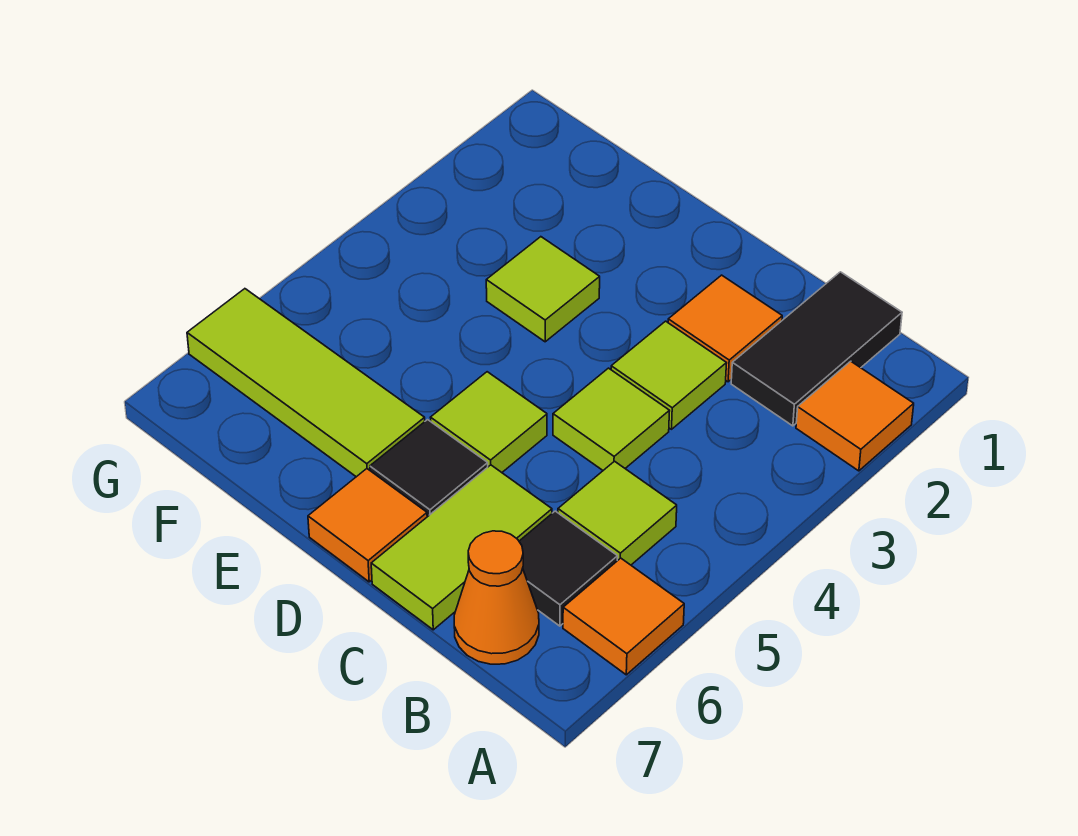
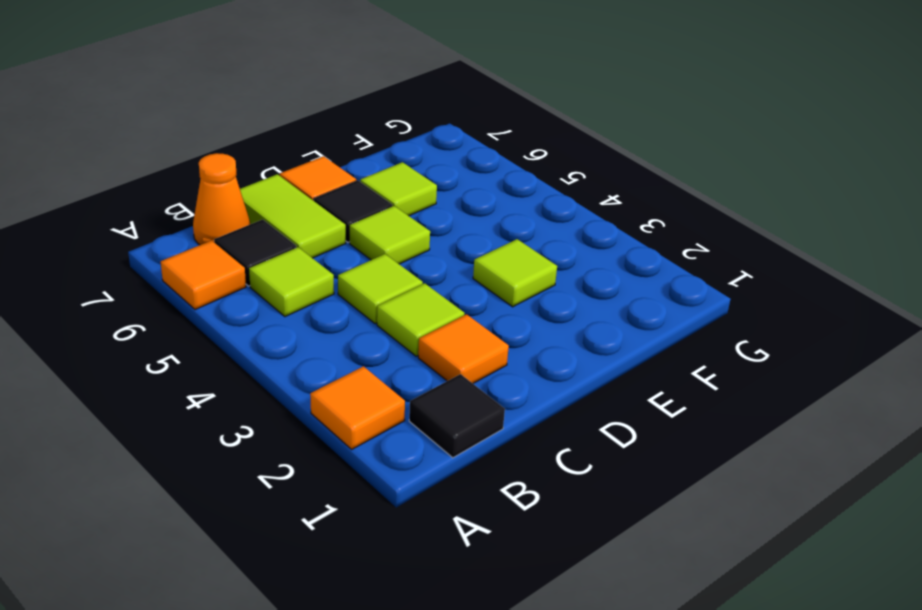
black tile B1:B2 level 1 -> black tile B1 level 1
lime tile E6:G6 level 1 -> lime tile E6 level 1

